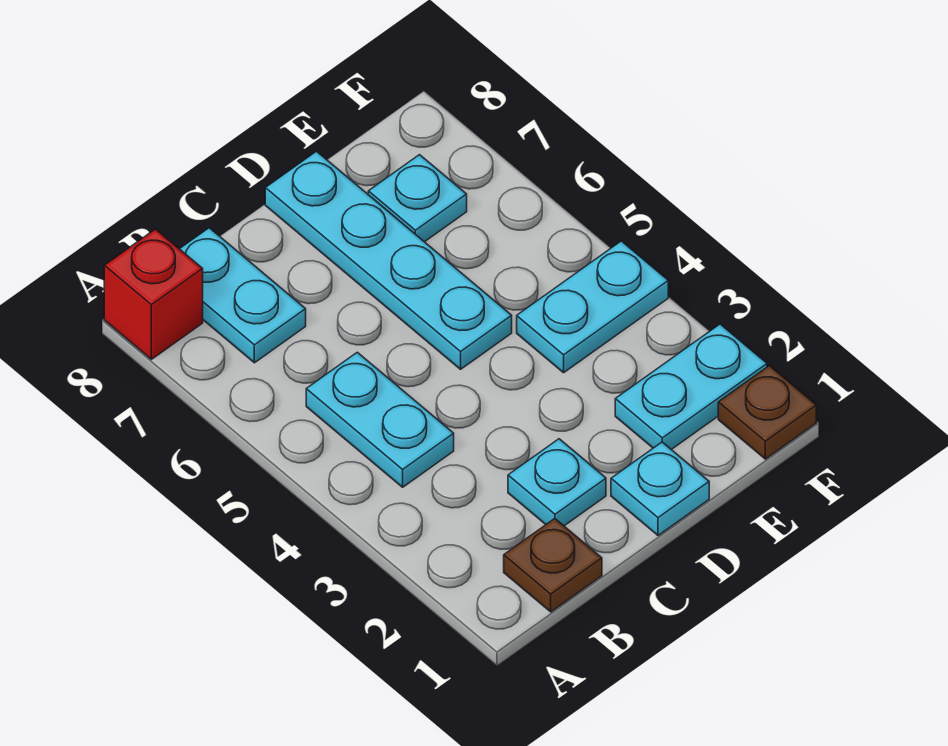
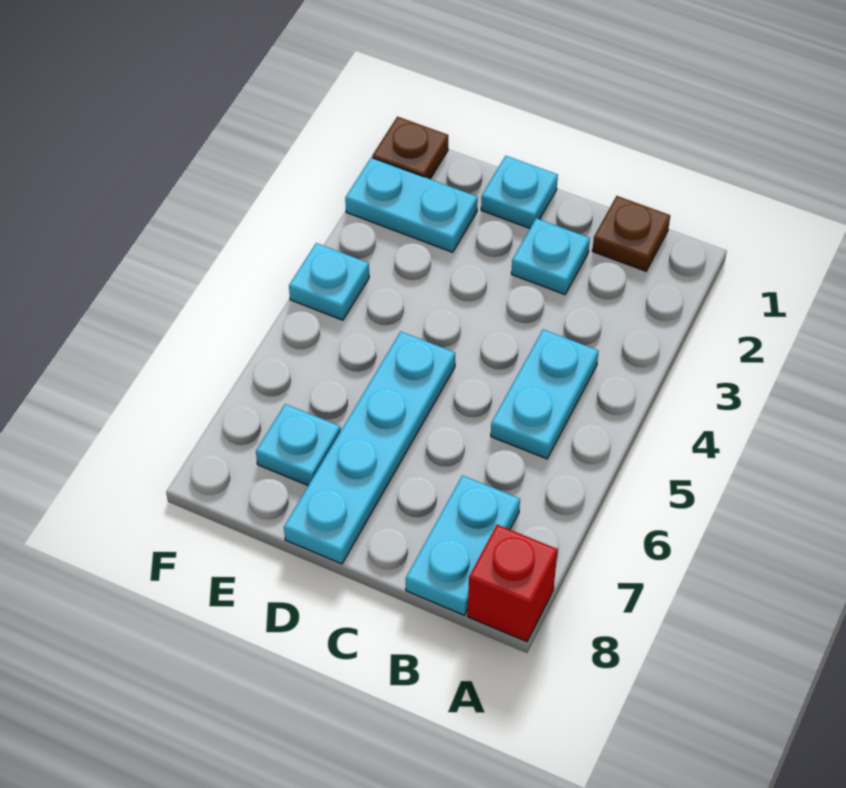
cyan plate E4:F4 level 1 -> cyan plate F4 level 1

